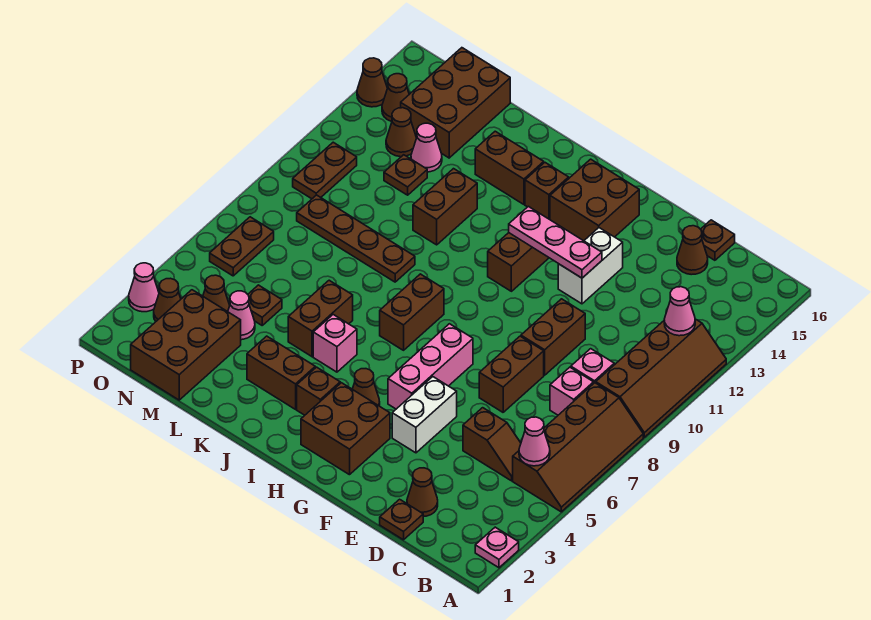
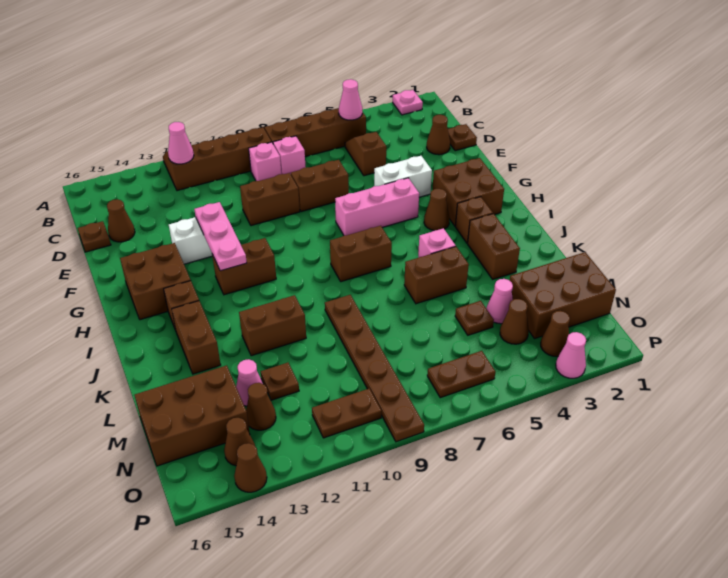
brown plate K9:N9 level 1 -> brown plate K9:P9 level 1

